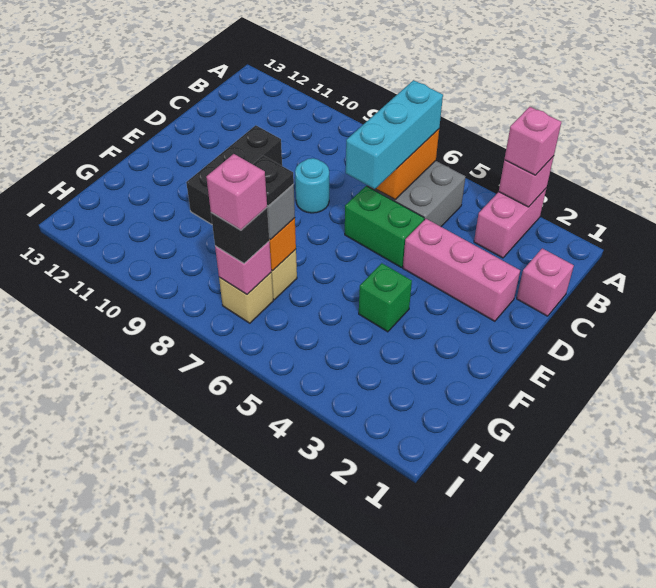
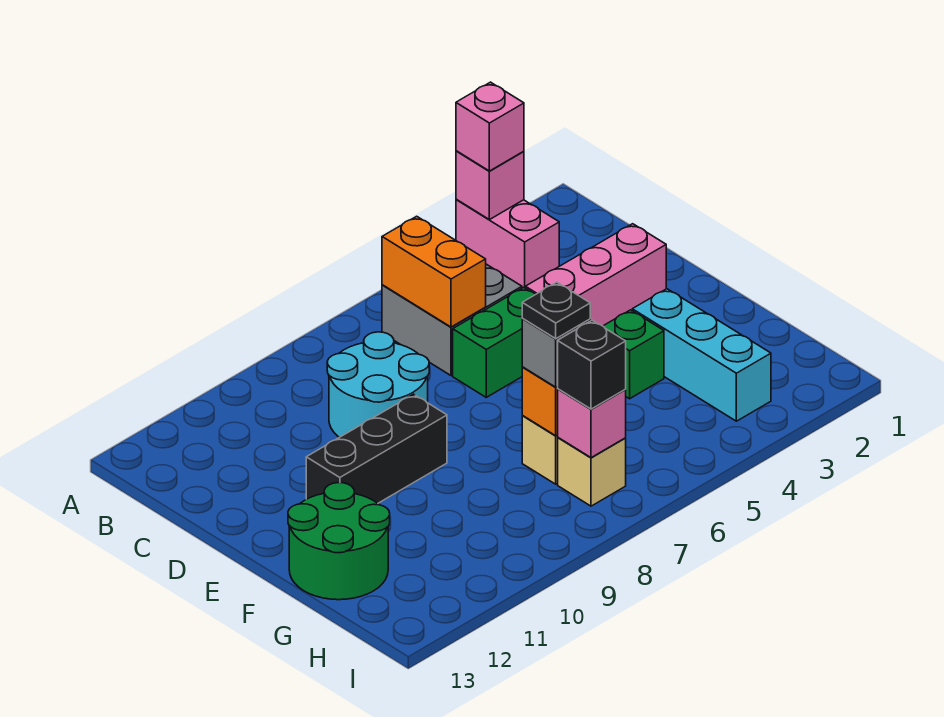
cyan brick B6:D6 level 3 -> cyan brick F3:H3 level 1
pink brick C1 level 1 -> none
cyan round brick D8 level 1 -> cyan round brick C8:D9 level 1
black brick D10:F10 level 1 -> black brick E9:E11 level 1
none -> green round brick F12:G13 level 1
pink brick H7 level 4 -> none

